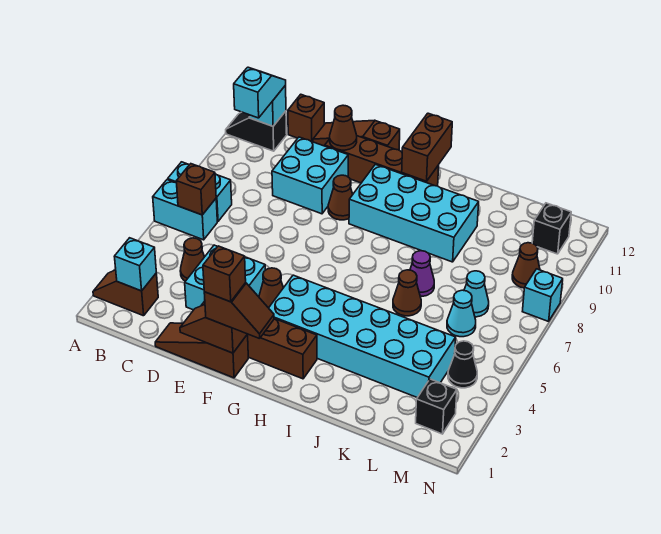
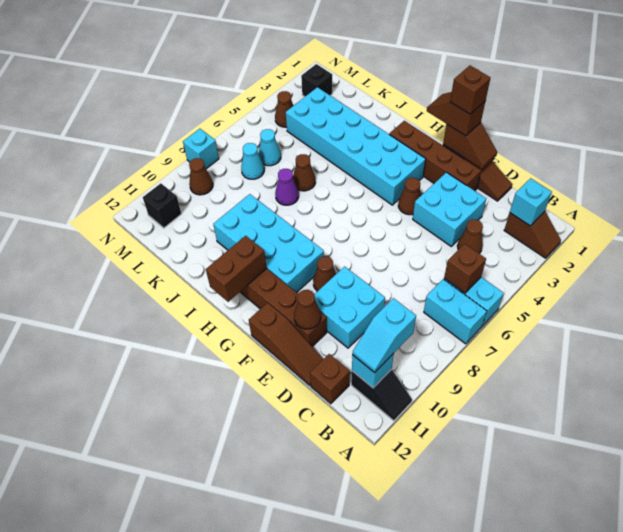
black cone M4 level 1 -> brown cone M4 level 1

